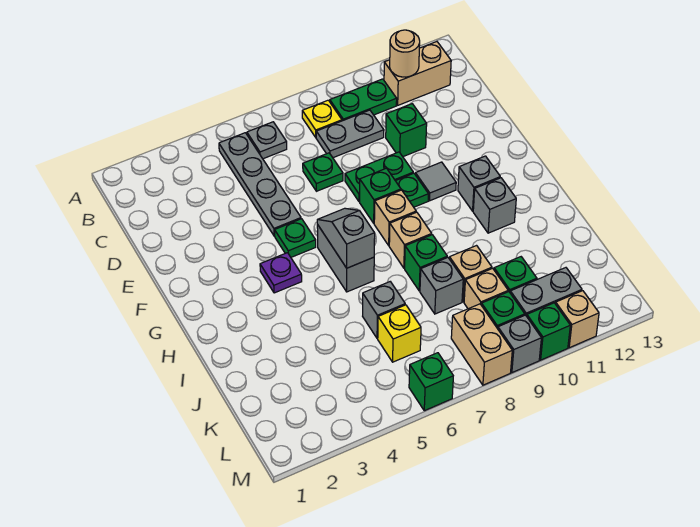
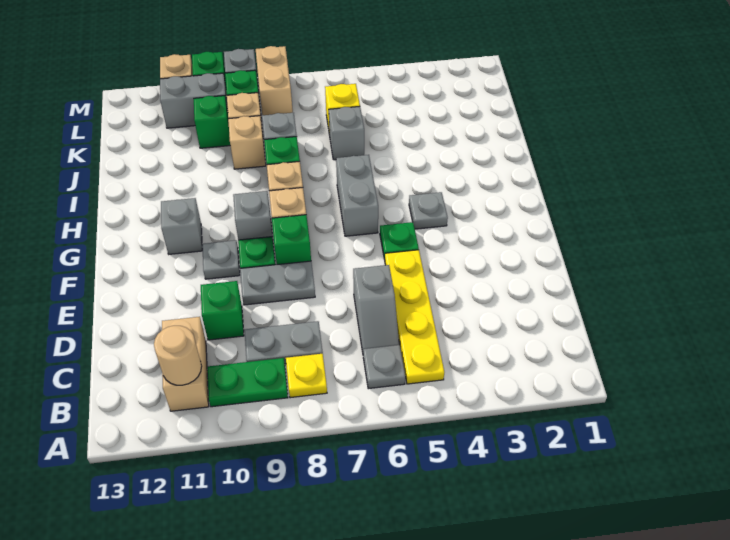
grey plate B5:E5 level 1 -> yellow plate B5:E5 level 1
tan brick B11:B12 level 1 -> tan brick B11:C11 level 1
green plate D7 level 1 -> none
green plate E8:E9 level 1 -> grey plate E8:E9 level 1
grey tile F10 level 1 -> grey plate F10 level 1
purple plate G4 level 1 -> grey plate G4 level 1
grey slope G6:H6 level 2 top H -> grey slope C6:D6 level 1 top D
grey brick H11 level 1 -> grey brick G9 level 1
green brick M6 level 1 -> none

